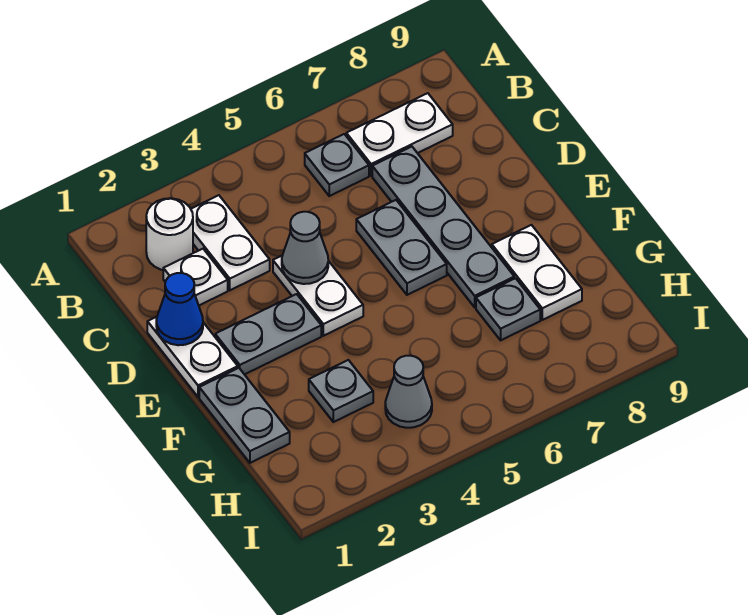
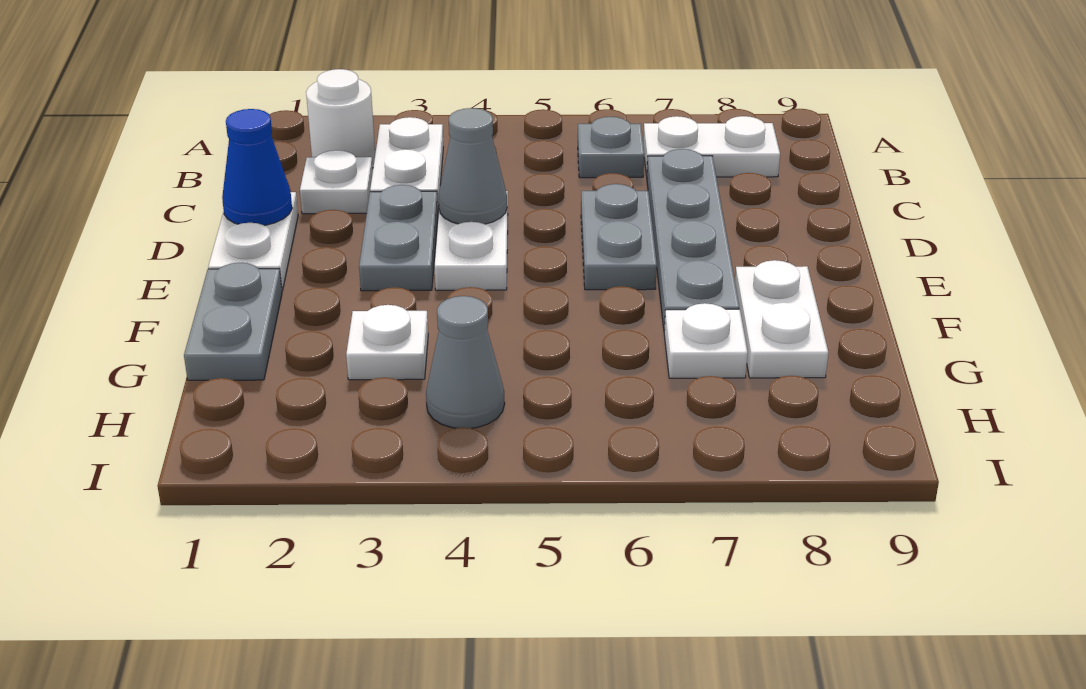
grey plate E2:E3 level 1 -> grey plate D3:E3 level 1
grey plate G3 level 1 -> white plate G3 level 1
grey plate G7 level 1 -> white plate G7 level 1

